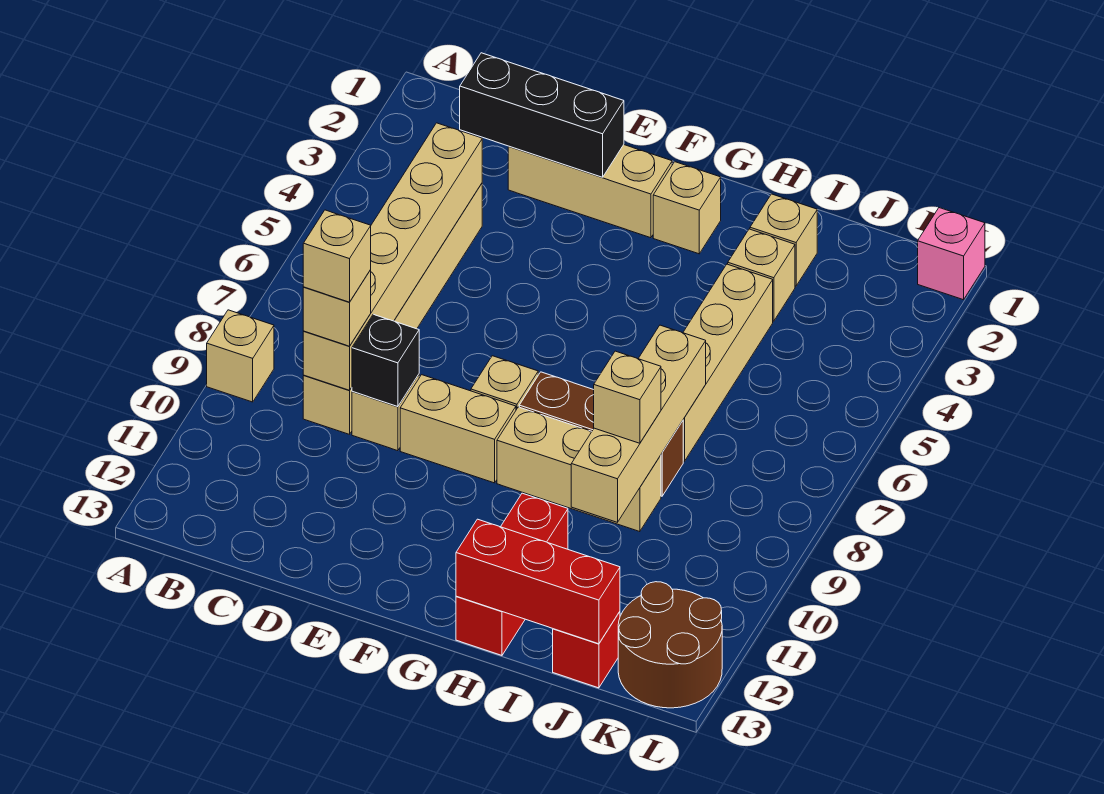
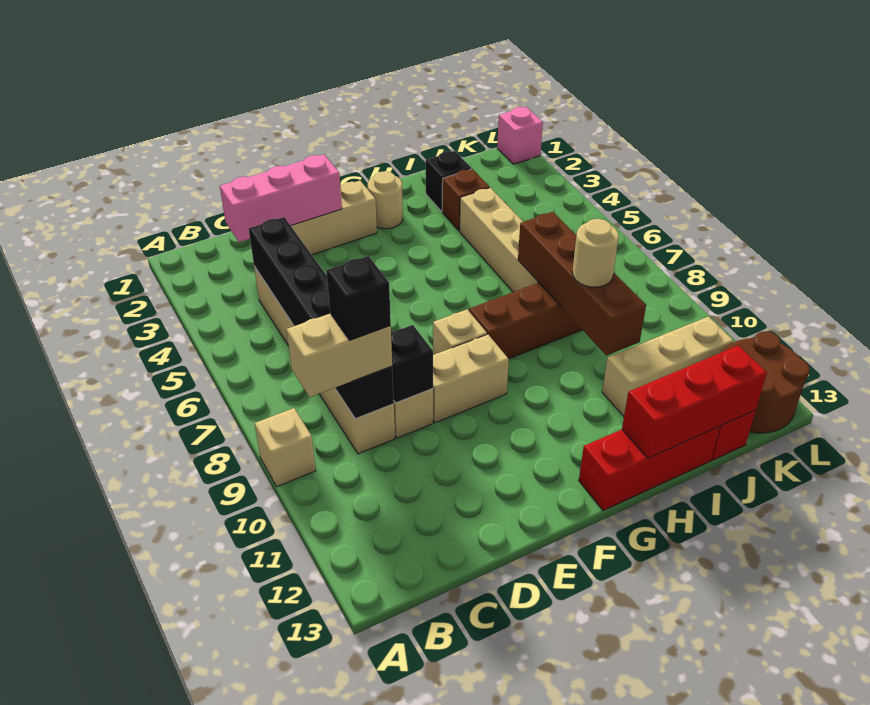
black brick C2:E2 level 2 -> pink brick C2:E2 level 2
tan brick C4:C9 level 2 -> black brick C4:C9 level 2
tan brick C9 level 3 -> tan brick B9:C9 level 3
tan brick C9 level 4 -> black brick C9 level 4
tan brick G2 level 1 -> tan round brick G2 level 1
tan brick G9:I9 level 1 -> tan brick I11:K11 level 1
red brick H11:H13 level 1 -> red brick G13:I13 level 1
tan brick I2 level 1 -> black brick I2 level 1
tan brick I3 level 1 -> brown brick I3 level 1
tan brick I7:I10 level 2 -> brown brick I7:I10 level 2
tan brick I9 level 3 -> tan round brick I9 level 3

